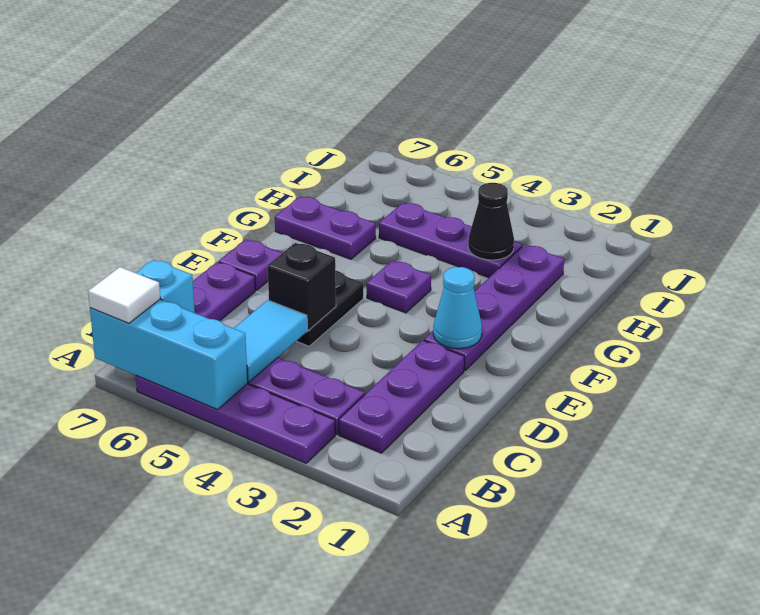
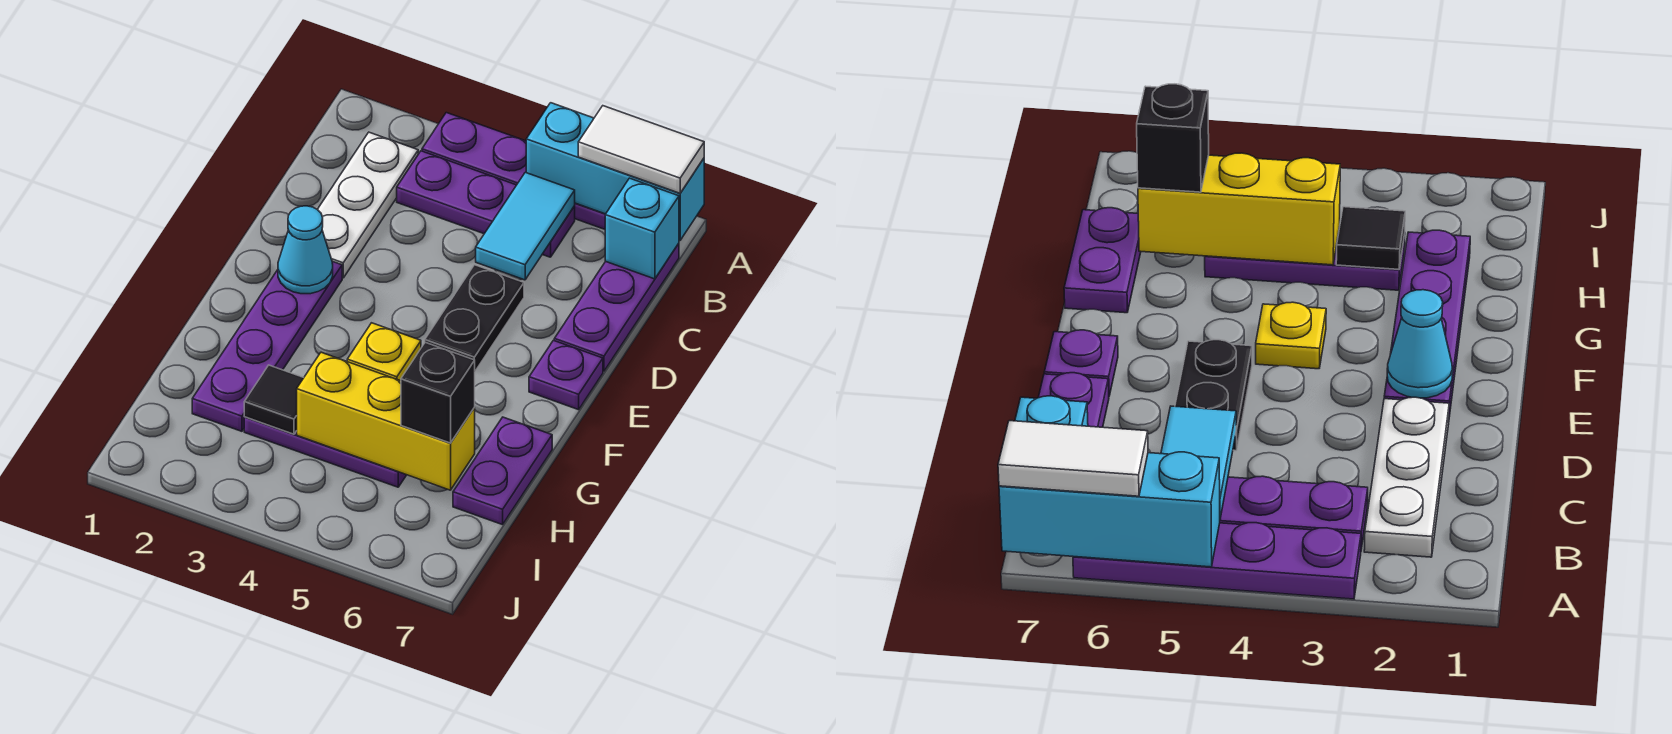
white tile A7 level 3 -> white tile A6:A7 level 3
purple plate B2:D2 level 1 -> white plate B2:D2 level 1
black brick D5 level 2 -> black brick H6 level 3
purple plate F4 level 1 -> yellow plate F4 level 1
purple plate G6:G7 level 1 -> purple plate G7:H7 level 1
black cone H3 level 2 -> black tile H3 level 2
none -> yellow brick H4:H6 level 2

